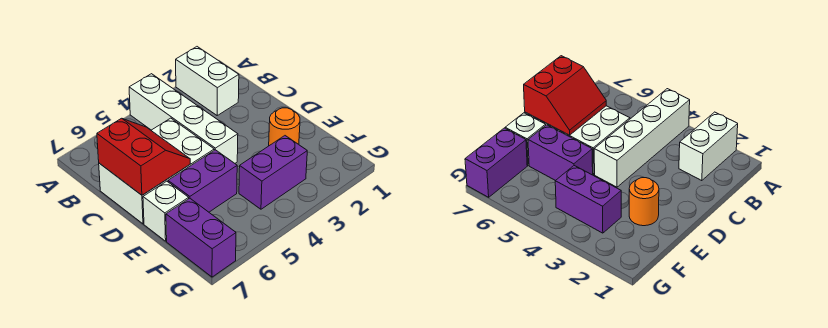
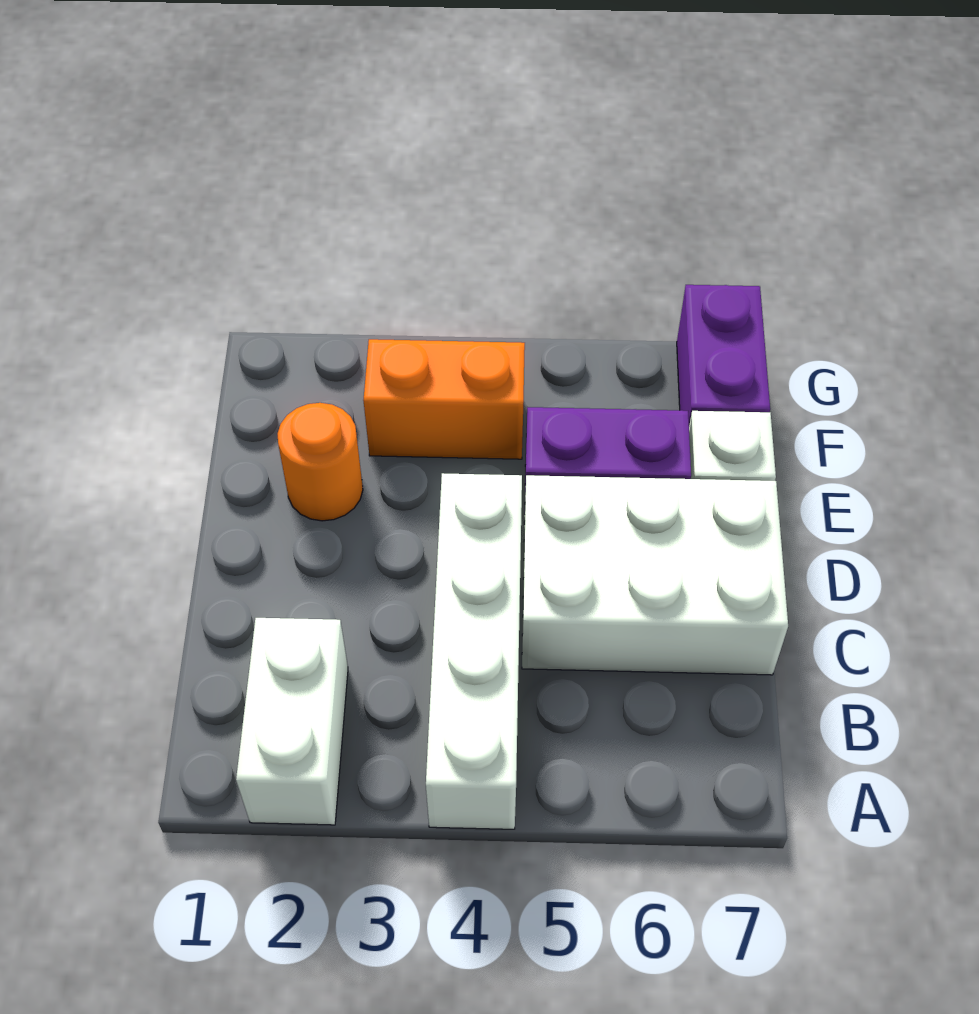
red slope C6:D7 level 2 top 7 -> none
purple brick F3:F4 level 1 -> orange brick F3:F4 level 1

